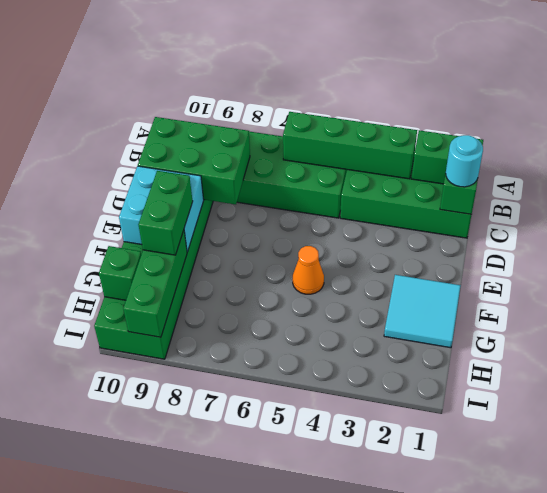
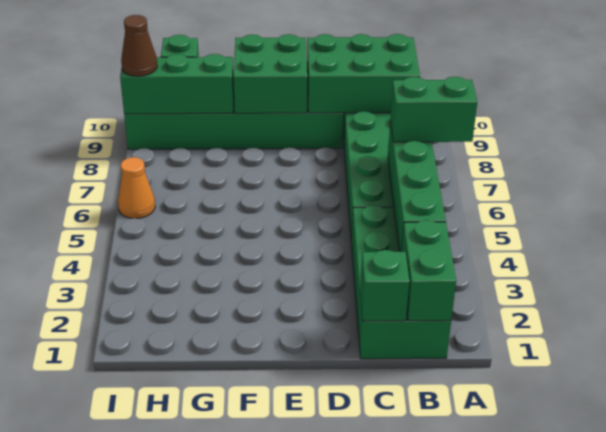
cyan round brick C1 level 3 -> none
green brick C8:D10 level 2 -> green brick B9:D10 level 2
cyan brick E9:F10 level 2 -> green brick E9:F10 level 2
cyan tile F1:G2 level 1 -> none
orange cone F5 level 1 -> orange cone I6 level 1
green brick F9:G9 level 3 -> green brick A6:B6 level 3
none -> brown cone I9 level 3

